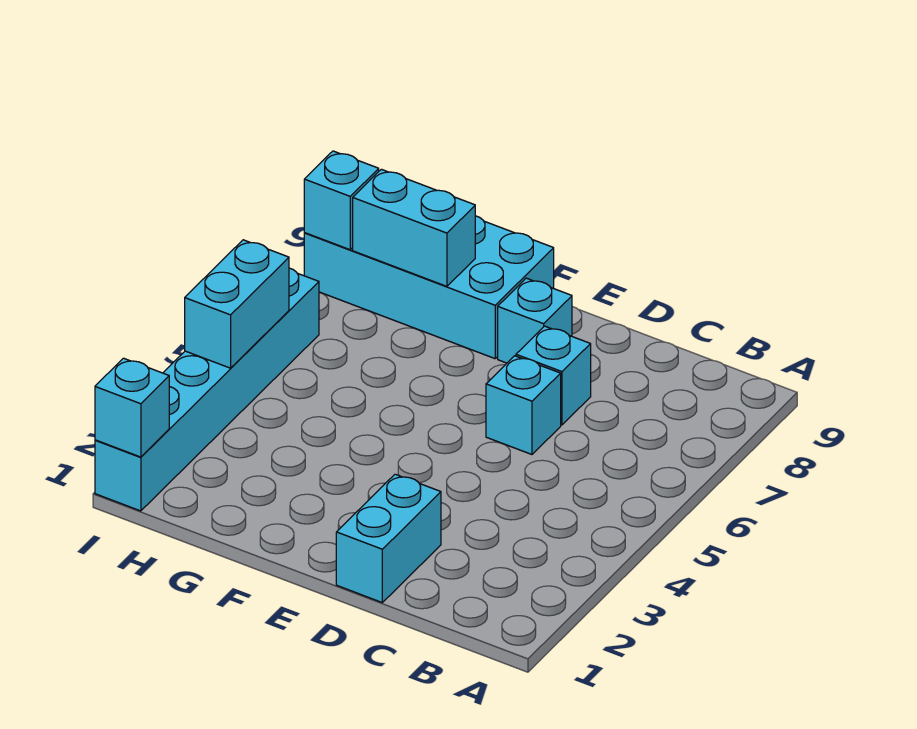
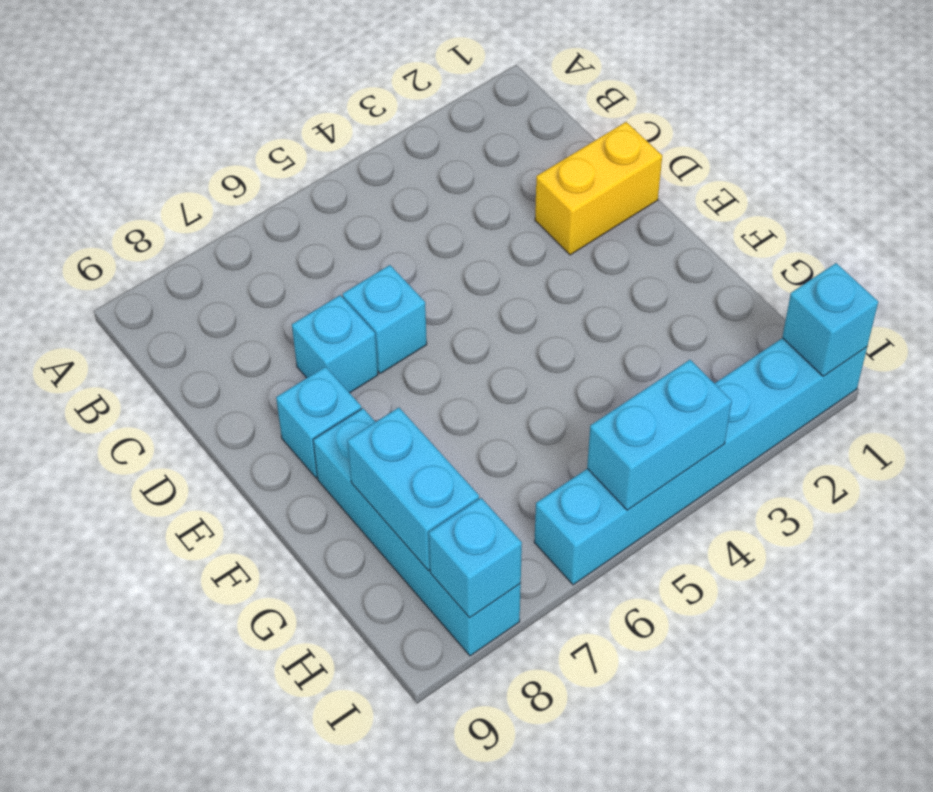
cyan brick D1:D2 level 1 -> yellow brick D1:D2 level 1
cyan brick F8:I9 level 1 -> cyan brick F8:I8 level 1

